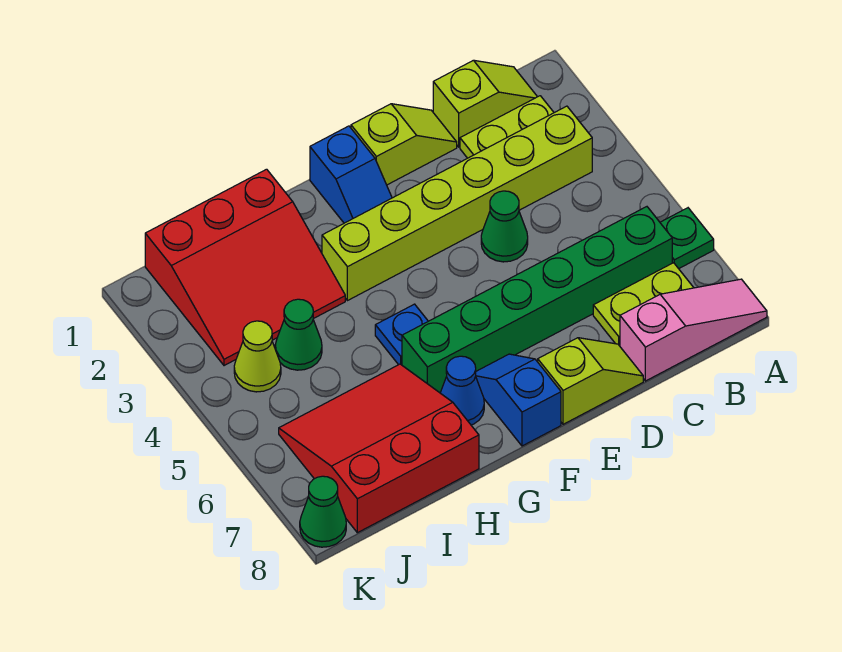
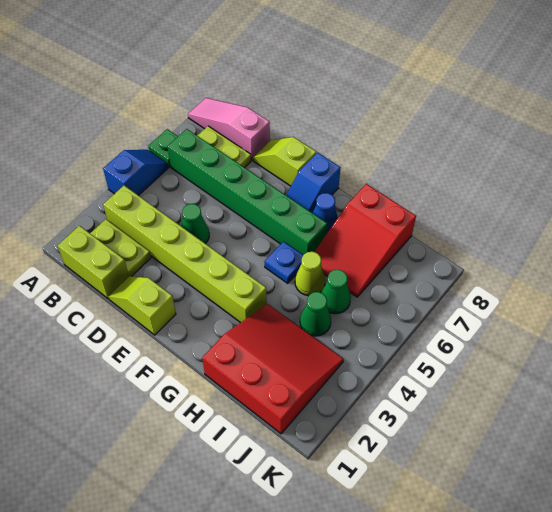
lime slope B1:C1 level 1 top C -> lime brick B1:C1 level 1
blue slope F1:F2 level 1 top 1 -> blue slope A4:A5 level 1 top 4
red slope H6:J8 level 1 top 8 -> red slope H6:I8 level 1 top 8
lime cone J4 level 1 -> lime cone H5 level 1
green cone K8 level 1 -> green cone I5 level 1

